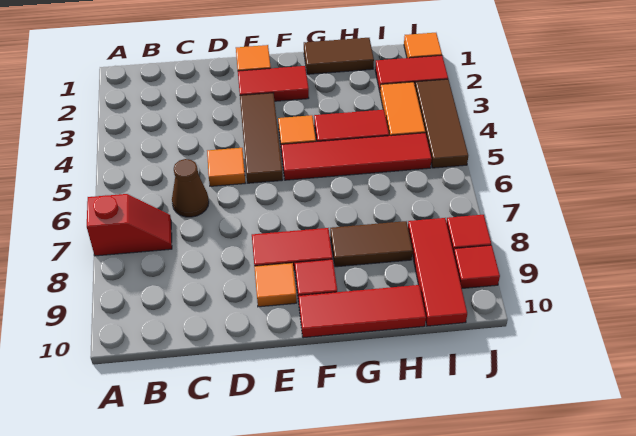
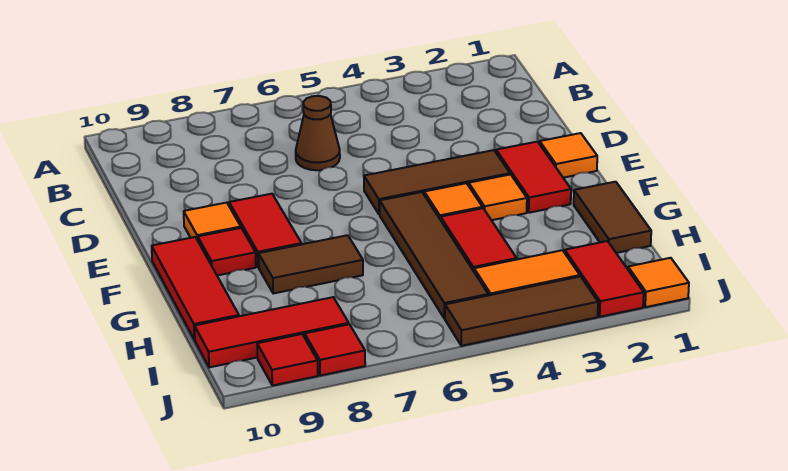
red slope A7:B7 level 1 top A -> none
orange tile D5 level 1 -> orange tile F3 level 1
red tile F5:I5 level 1 -> brown tile F5:I5 level 1
brown tile G8:H8 level 1 -> brown tile G7:G8 level 1

